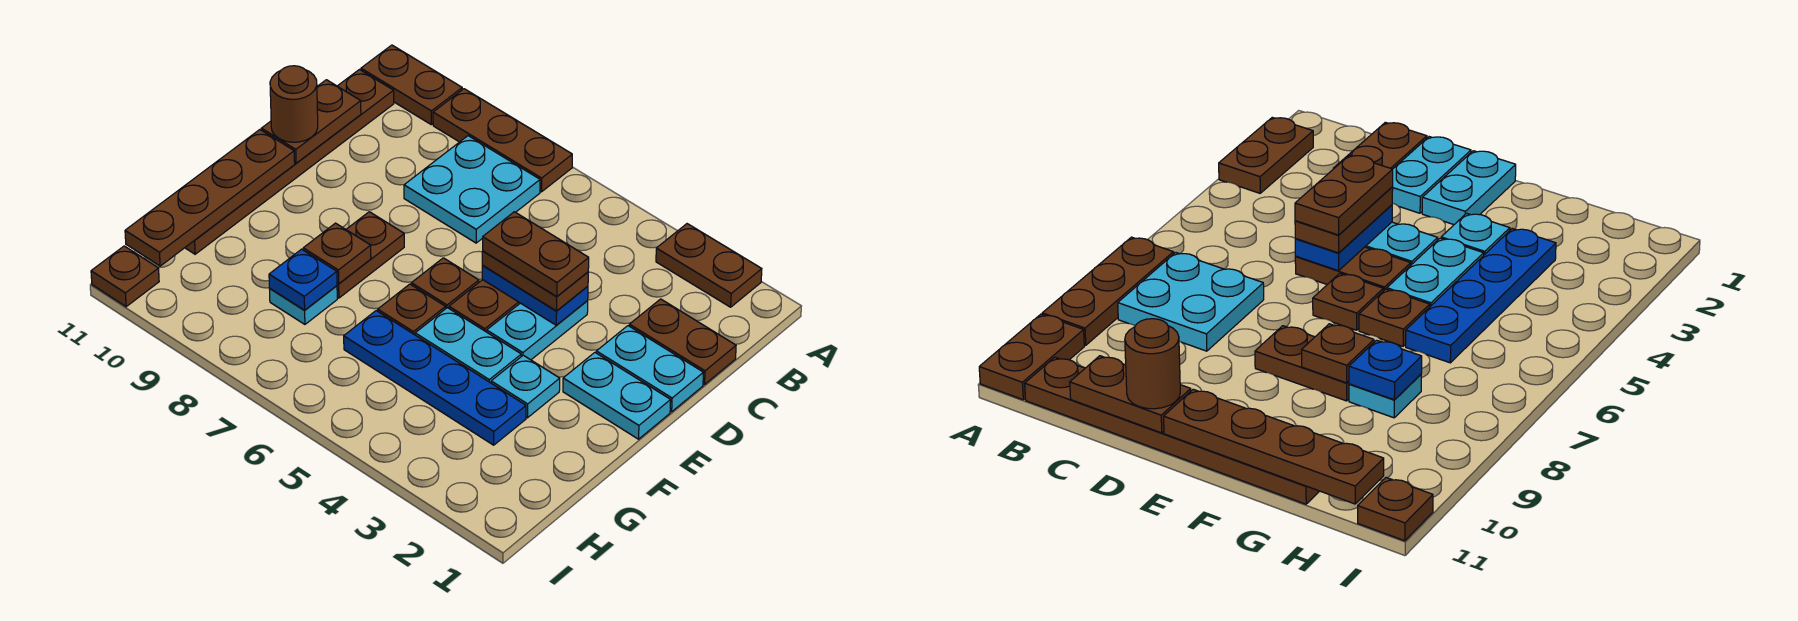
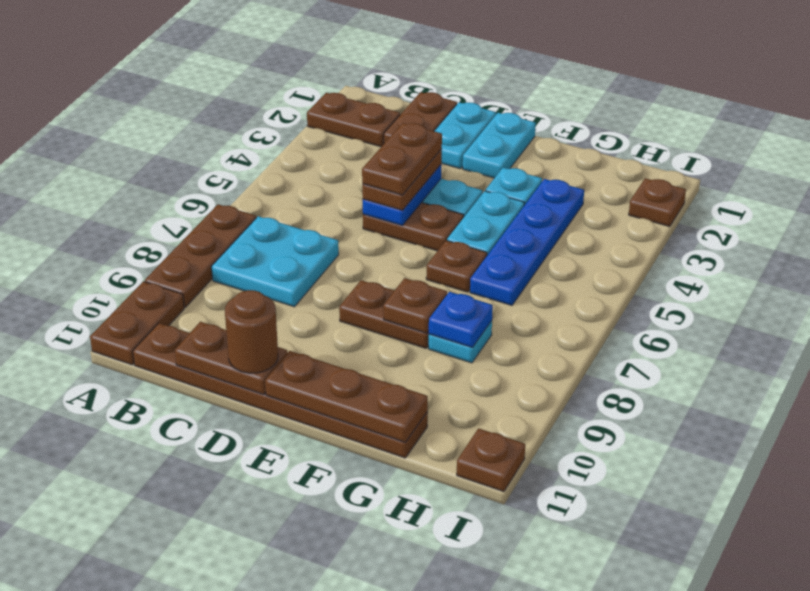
brown plate A2:A3 level 1 -> brown plate A2:B2 level 1
brown plate E6 level 1 -> brown plate I2 level 1
brown plate E11:H11 level 2 -> brown plate E11:G11 level 2

